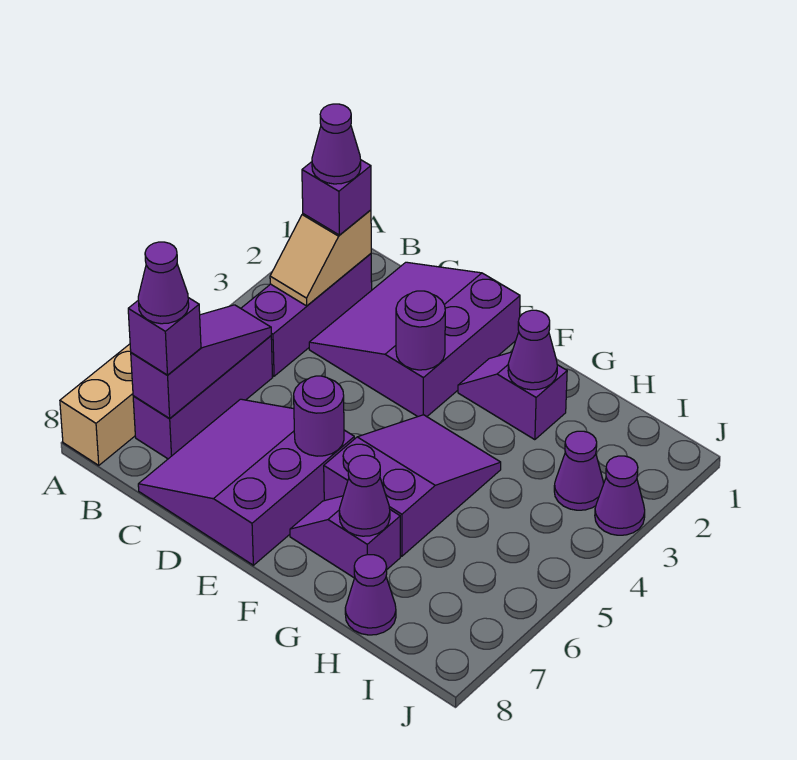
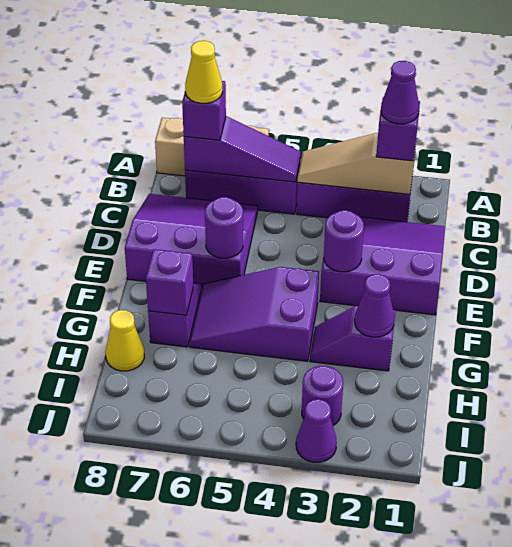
tan slope B2:B3 level 2 top 2 -> tan slope B2:B4 level 2 top 2
purple cone B7 level 4 -> yellow cone B7 level 4
purple slope F2:G2 level 1 top G -> purple slope G2:G3 level 1 top 2
purple slope F4:G6 level 1 top 6 -> purple slope F4:G6 level 1 top 4
purple cone G7 level 2 -> purple brick G7 level 2
purple cone H8 level 1 -> yellow cone H8 level 1
purple cone I3 level 1 -> purple round brick I3 level 1

